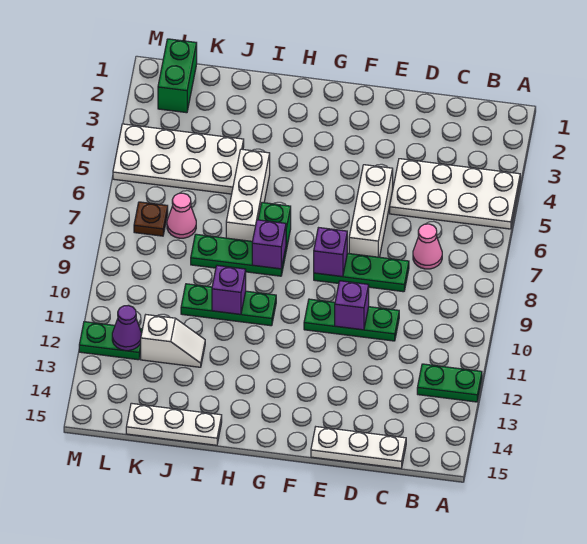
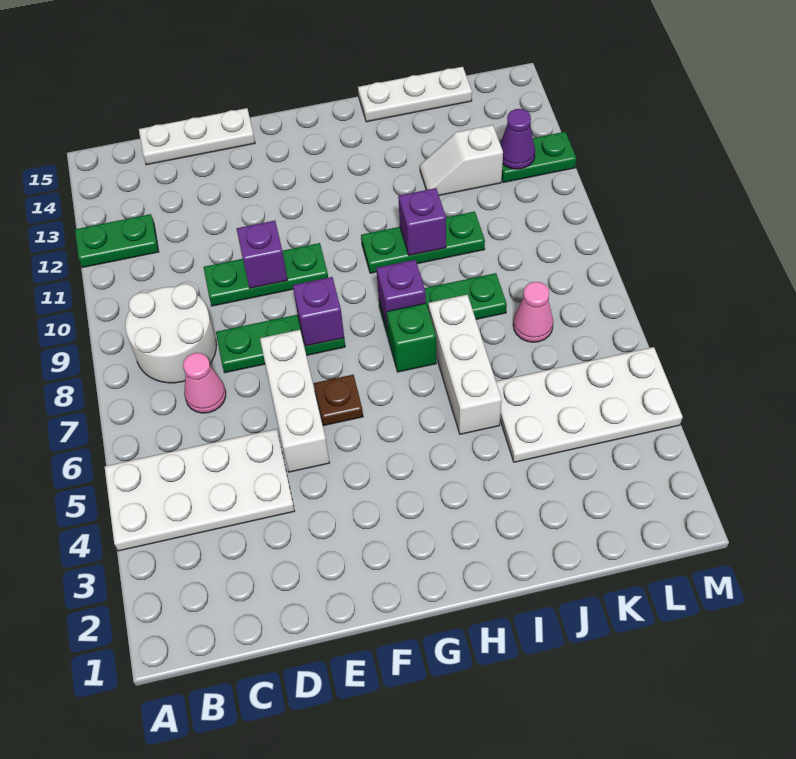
none -> white round brick B8:C9 level 1
green brick L1:L2 level 1 -> none
brown plate L7 level 1 -> brown plate F6 level 1

